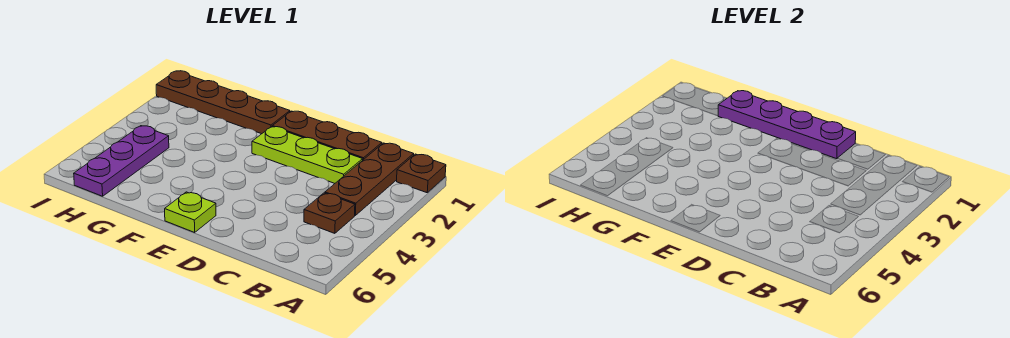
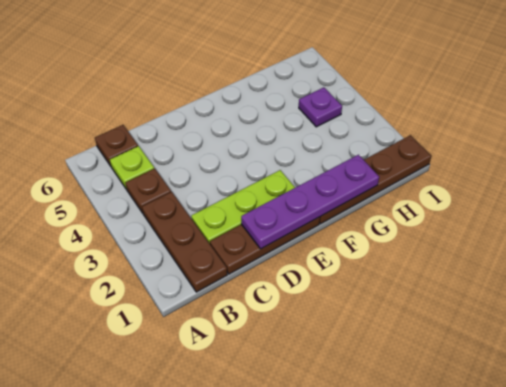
brown plate A1 level 1 -> brown plate B6 level 1
lime plate E6 level 1 -> lime plate B5 level 1
purple plate H4:H6 level 1 -> purple plate H4 level 1

